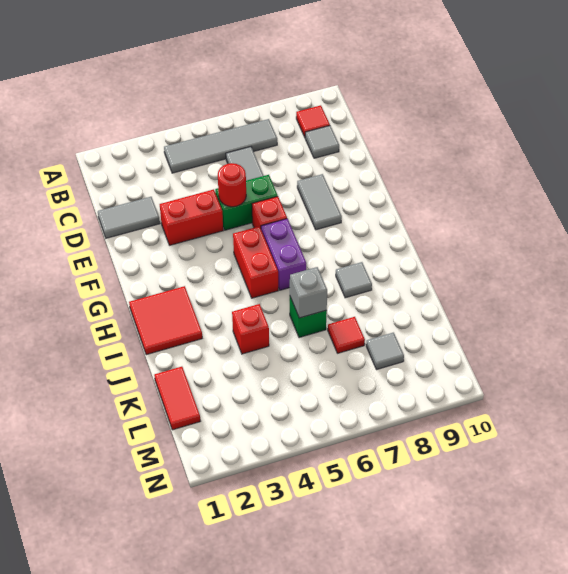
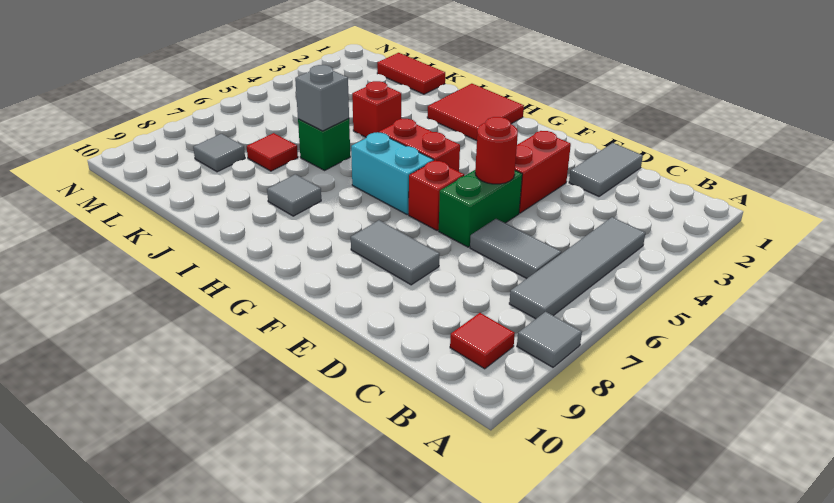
grey tile C9 level 1 -> grey tile A8 level 1
purple brick G6:H6 level 1 -> cyan brick G6:H6 level 1

